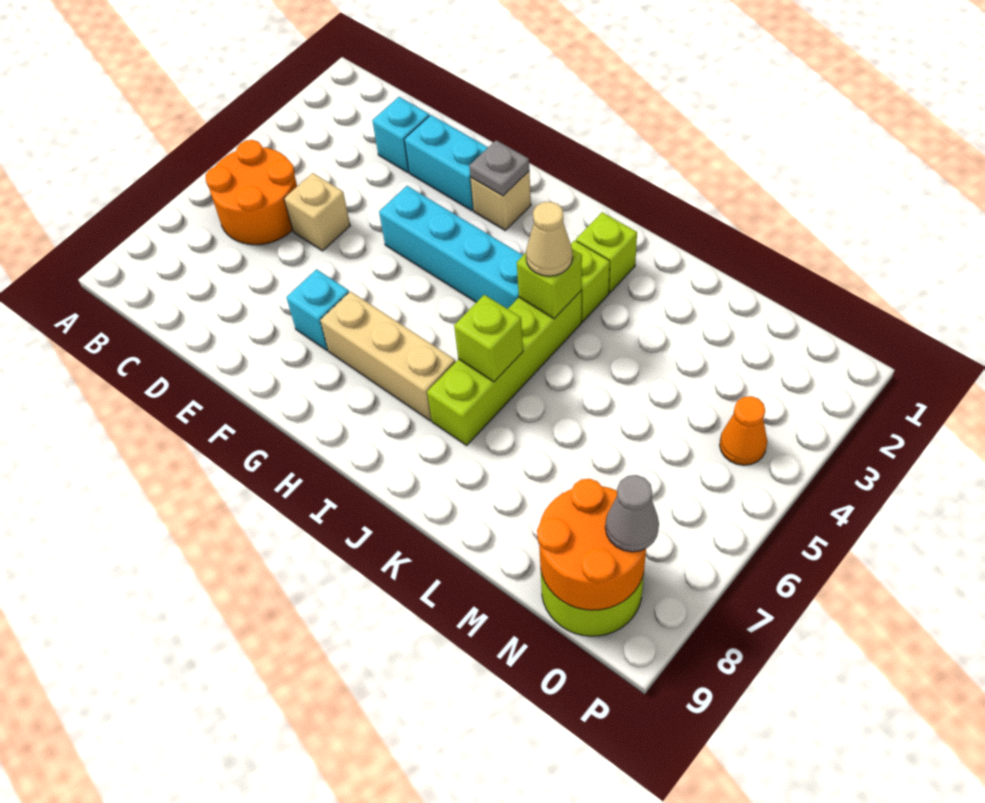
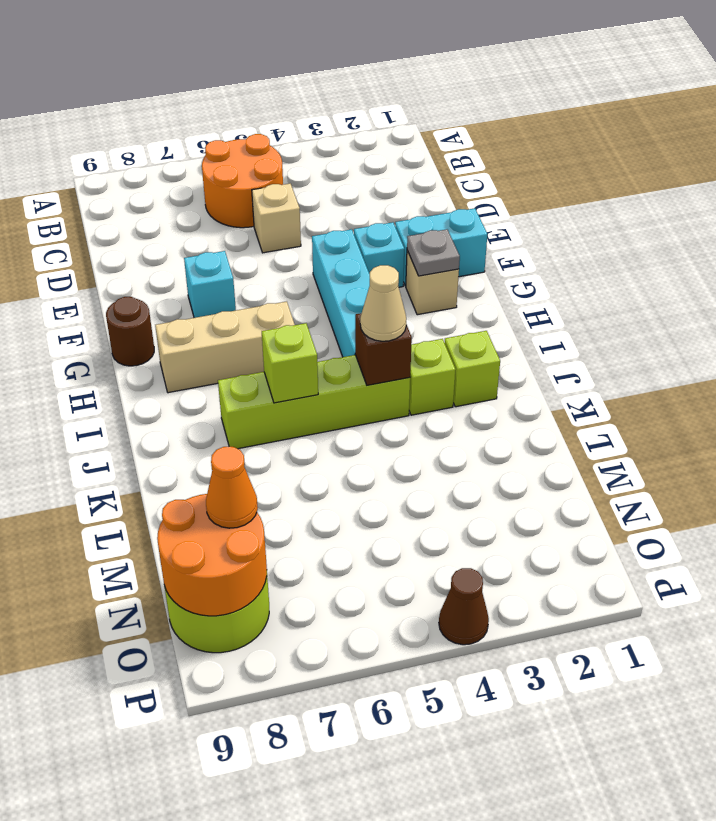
cyan brick D2 level 1 -> cyan brick F3 level 1
cyan brick E2:F2 level 1 -> cyan brick F1:F2 level 1
tan brick G7:I7 level 1 -> tan brick H6:H8 level 1
none -> brown round brick G9 level 1
lime brick J4 level 2 -> brown brick J4 level 2
orange cone O4 level 1 -> orange cone N8 level 3
grey cone O8 level 3 -> none
none -> brown cone P4 level 1

